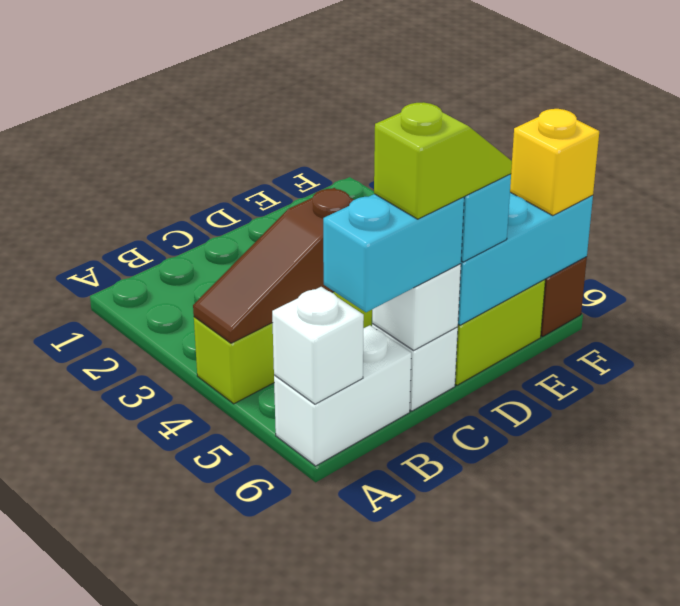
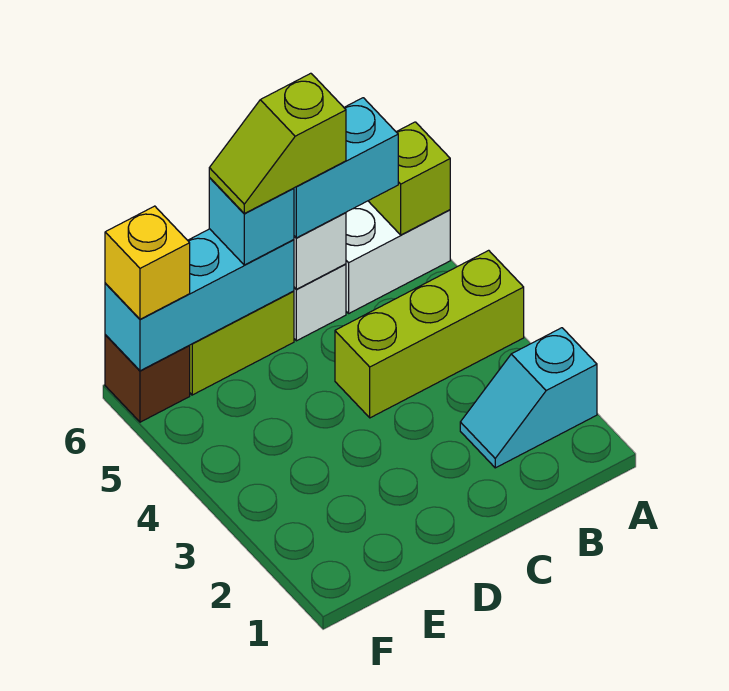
none -> cyan slope A2:B2 level 1 top A
brown slope A4:C4 level 2 top C -> none
white brick A6 level 2 -> lime brick A6 level 2

